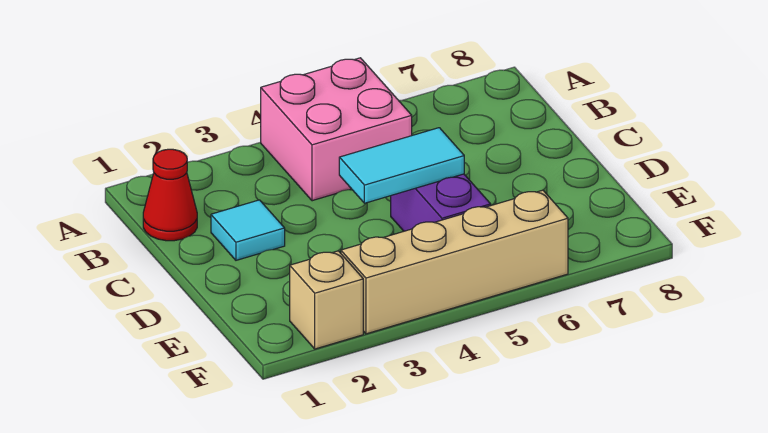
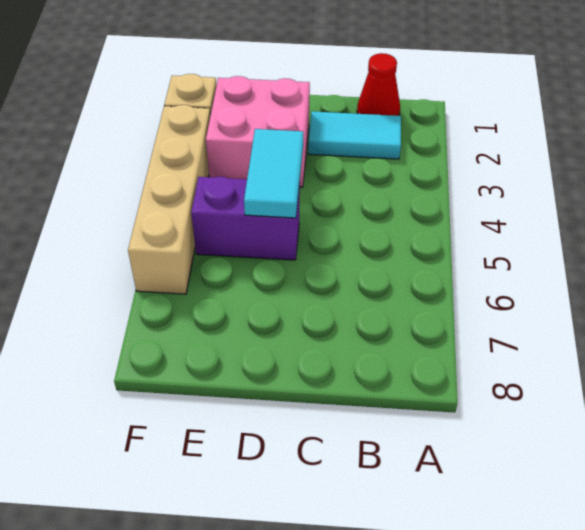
pink brick A4:B5 level 1 -> pink brick D2:E3 level 1
cyan tile C2 level 1 -> cyan tile B2:C2 level 1

